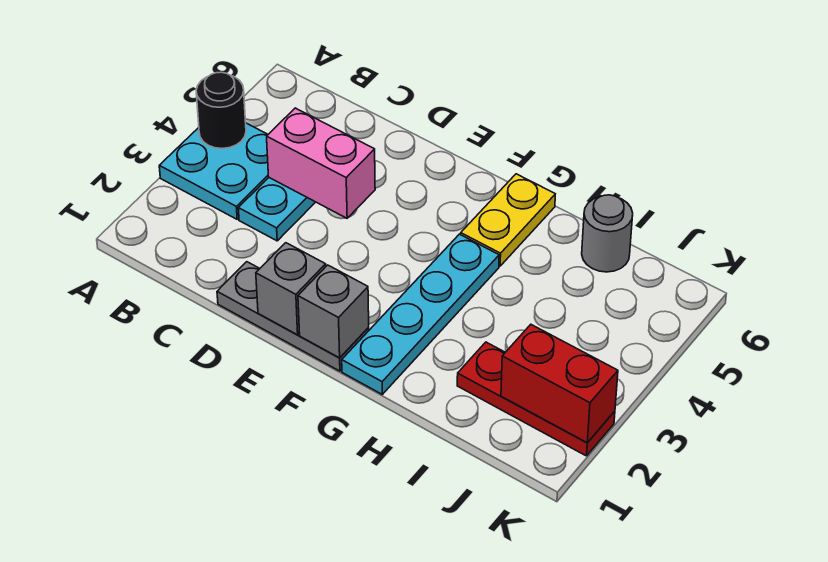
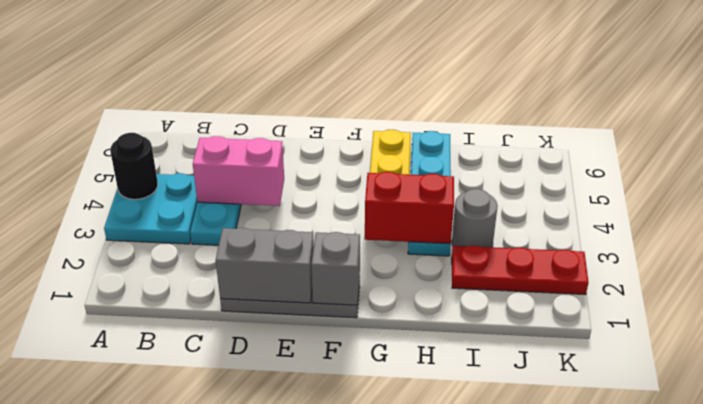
grey brick E1 level 2 -> grey brick D1:E1 level 2
cyan plate G1:G4 level 1 -> cyan plate H3:H6 level 1
grey round brick I6 level 1 -> grey round brick I3 level 1
red brick J2:K2 level 2 -> red brick G3:H3 level 2

